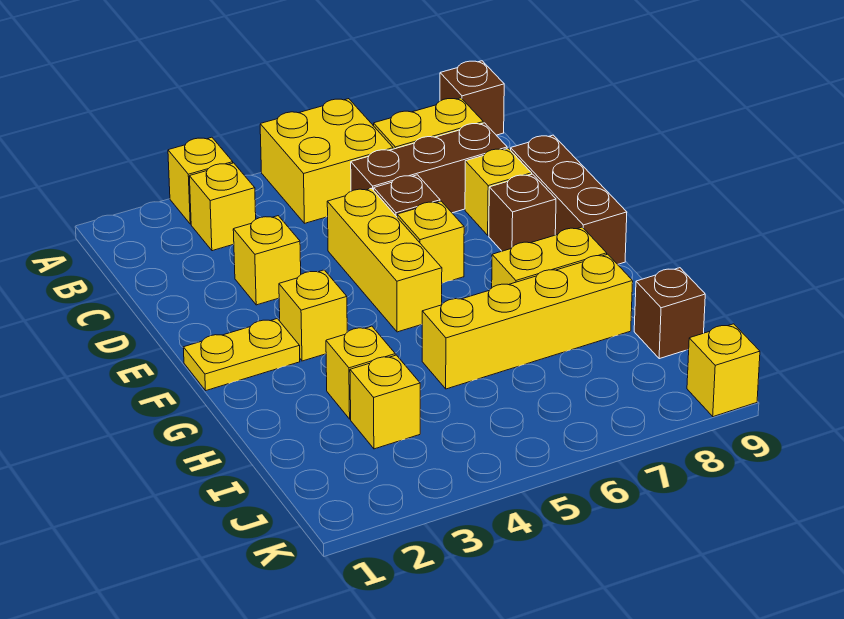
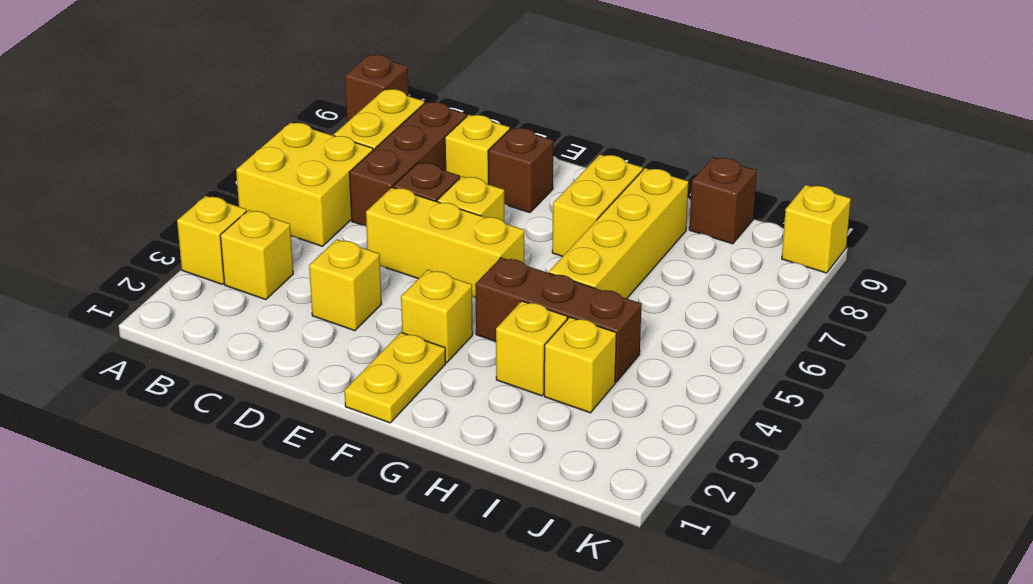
brown brick D9:F9 level 1 -> brown brick G4:I4 level 1

